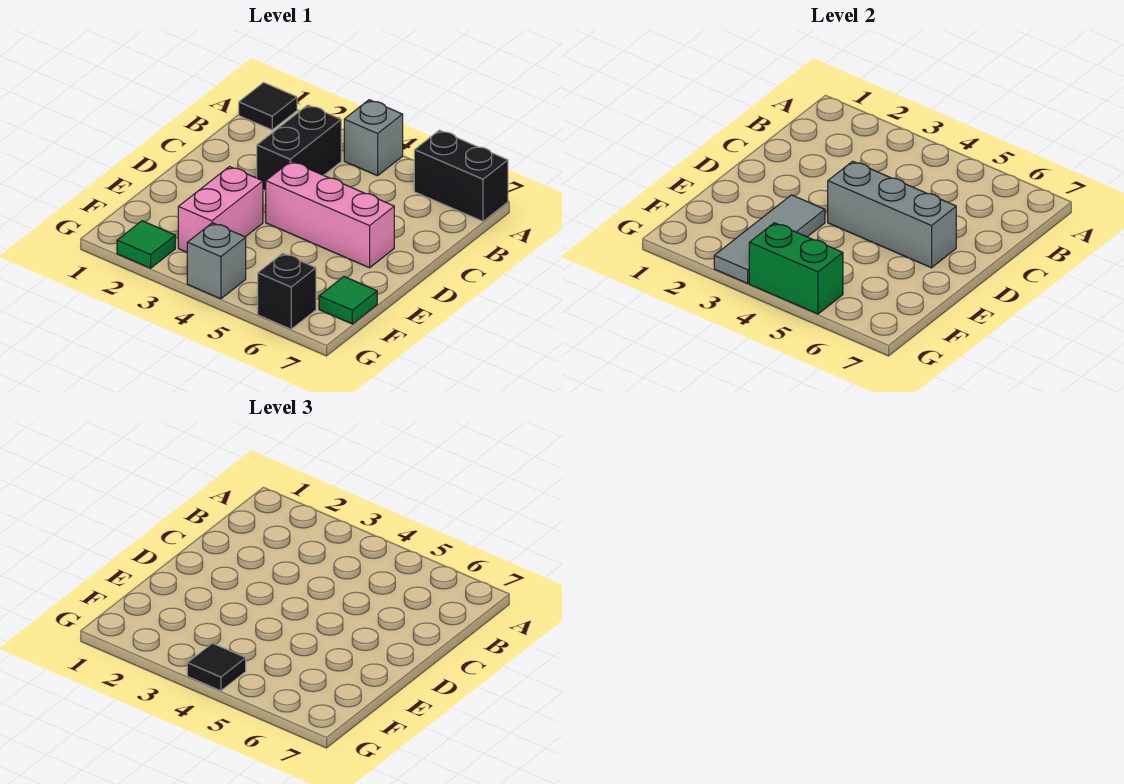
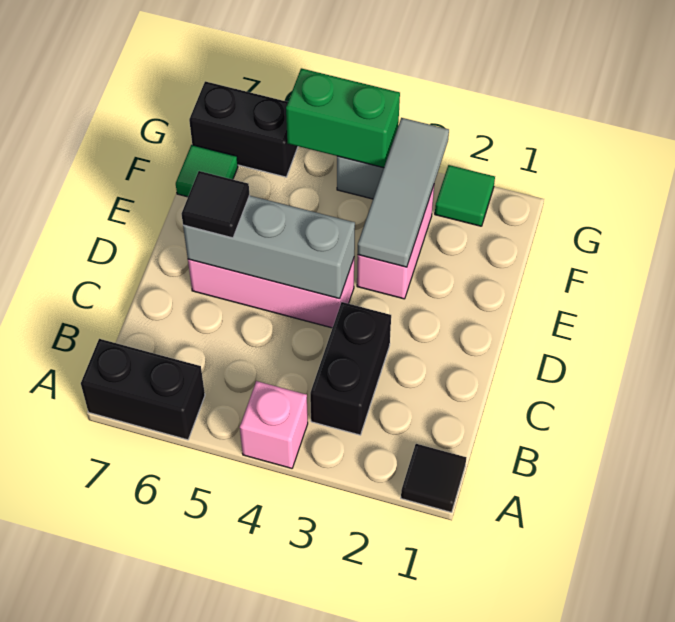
grey brick A4 level 1 -> pink brick A4 level 1
black tile G4 level 3 -> black tile D6 level 3
black brick G6 level 1 -> black brick G6:G7 level 1

